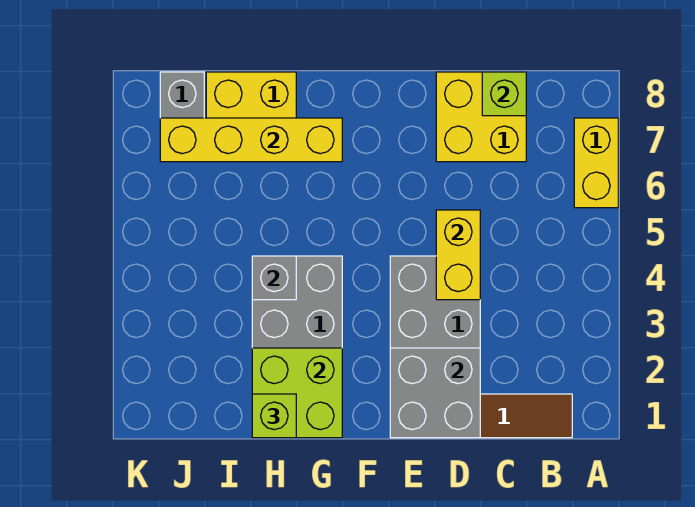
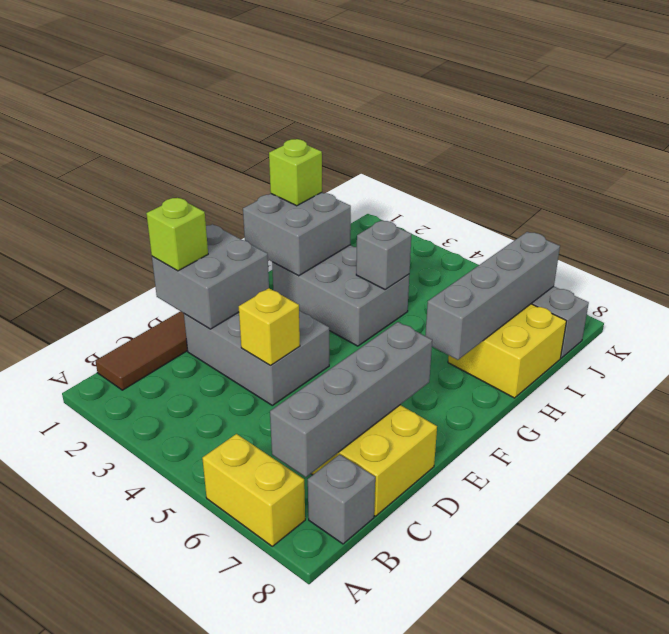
none -> grey brick B7:E7 level 2
none -> grey brick B8 level 1
lime brick C8 level 2 -> lime brick D1 level 3
yellow brick D4:D5 level 2 -> yellow brick D4 level 2
lime brick G1:H2 level 2 -> grey brick G1:H2 level 2
yellow brick G7:J7 level 2 -> grey brick G7:J7 level 2

